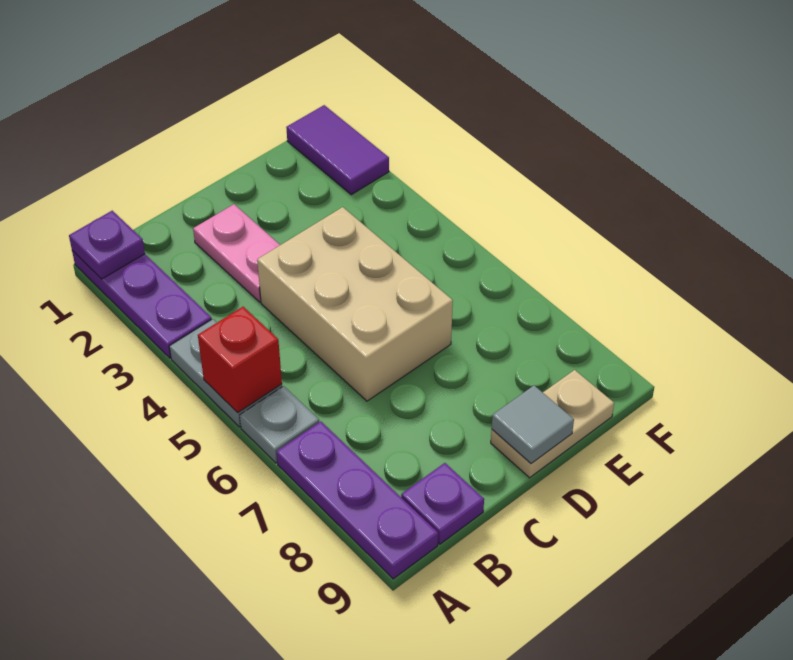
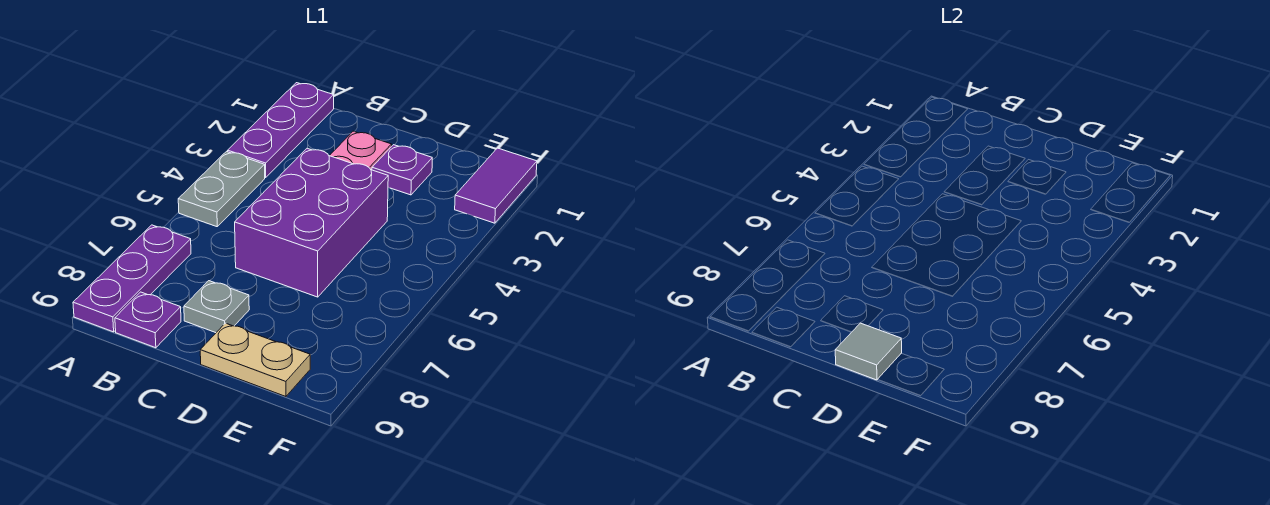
purple plate A1 level 2 -> purple plate D2 level 1
red brick A5 level 2 -> none
grey plate A6 level 1 -> grey plate C8 level 1
tan brick C4:D6 level 1 -> purple brick C4:D6 level 1

